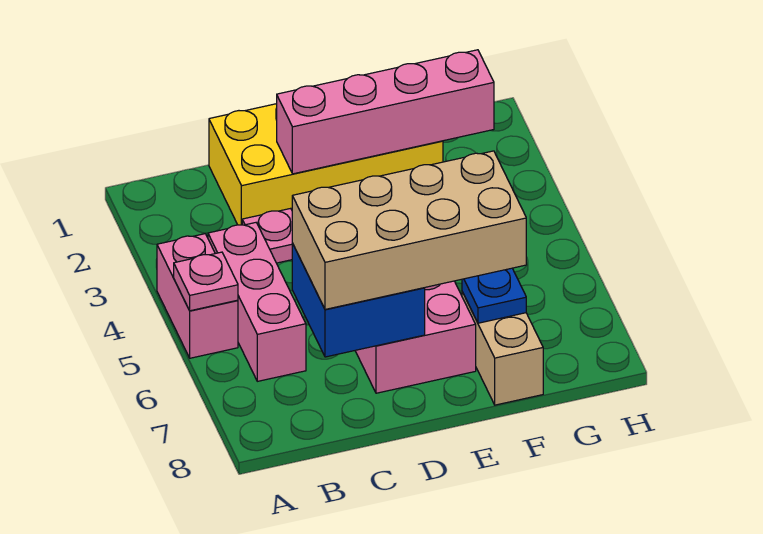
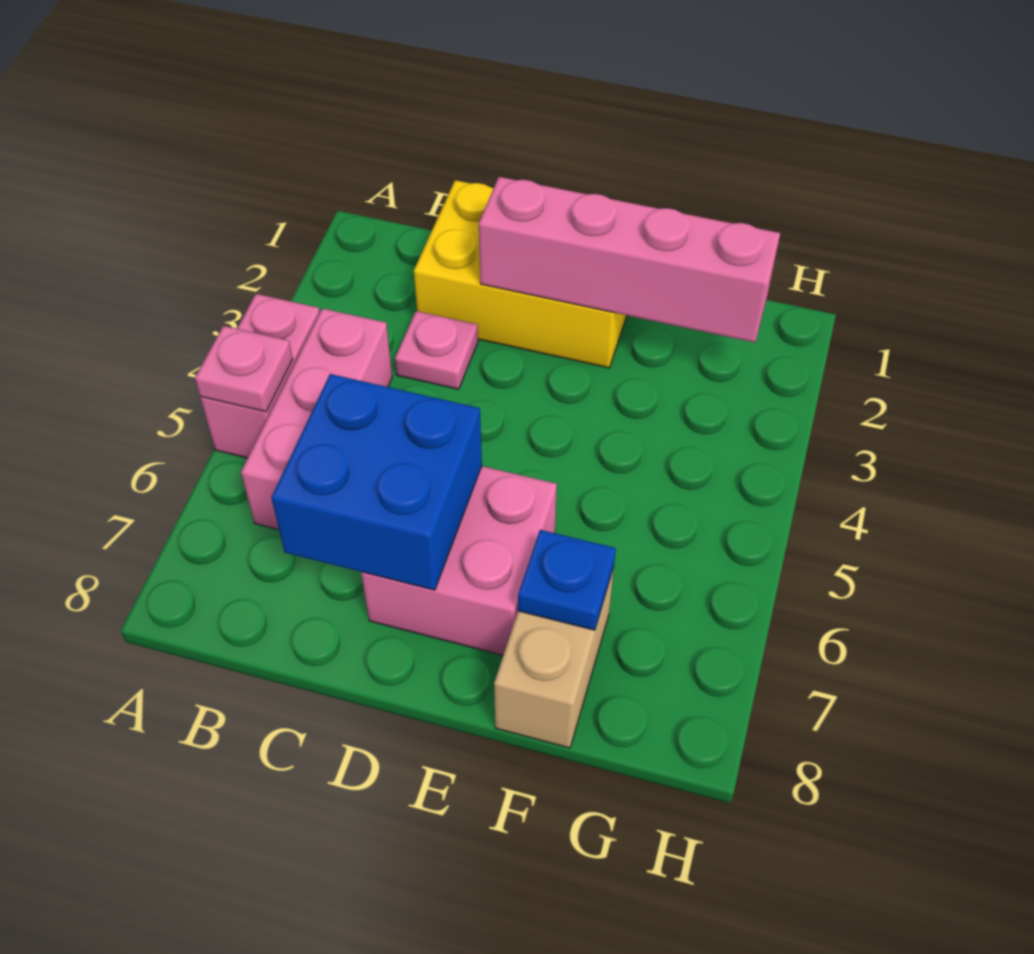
yellow brick C1:F2 level 1 -> yellow brick C1:E2 level 1
tan brick C6:F7 level 3 -> none

